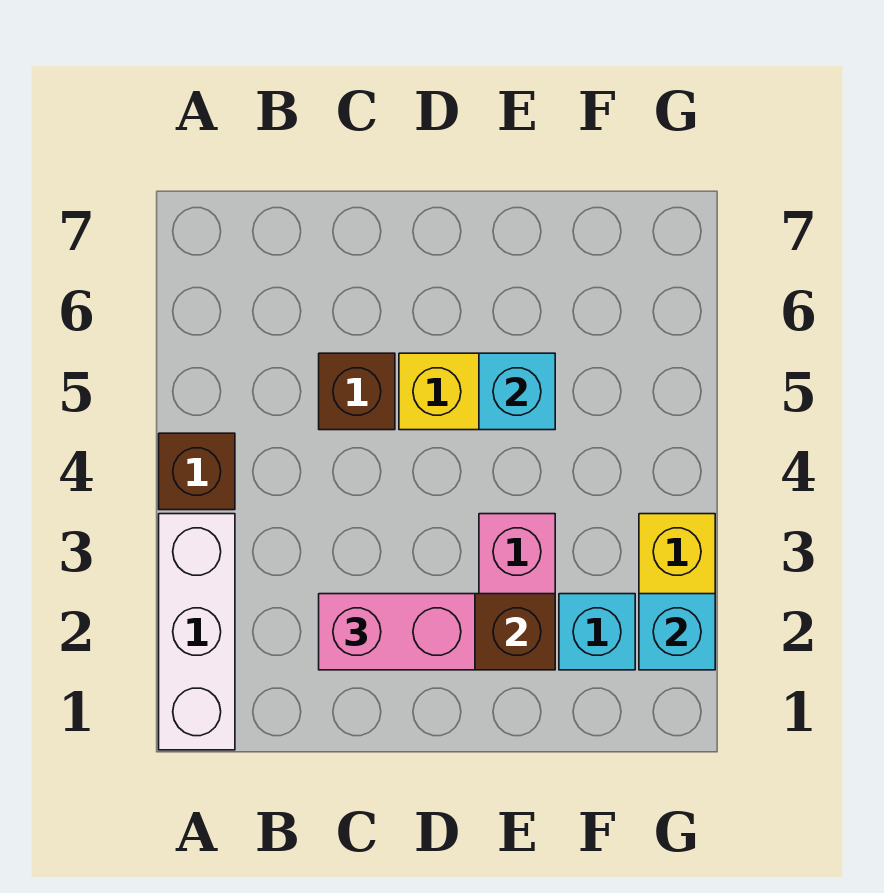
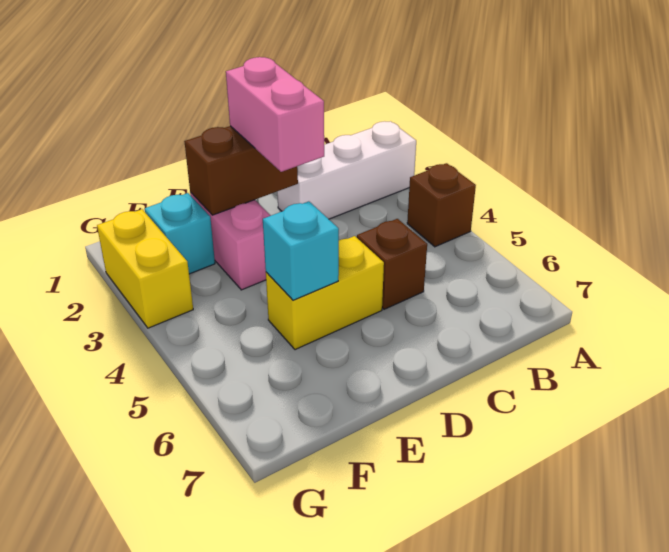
white brick A1:A3 level 1 -> white brick A2:C2 level 1
pink brick C2:D2 level 3 -> pink brick D2:D3 level 3
cyan brick G2 level 2 -> none

